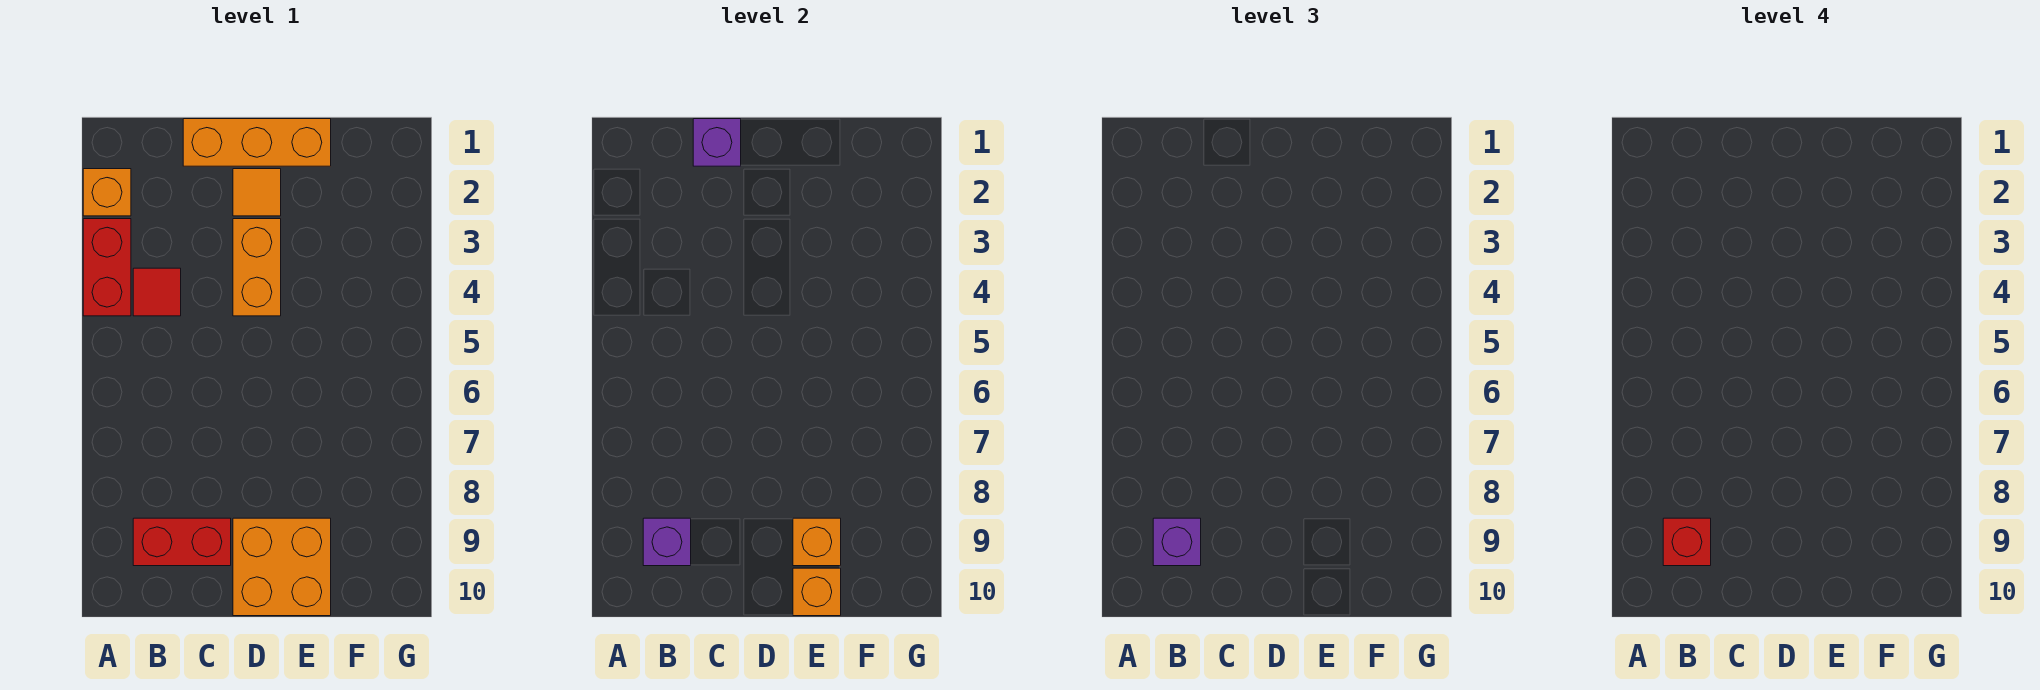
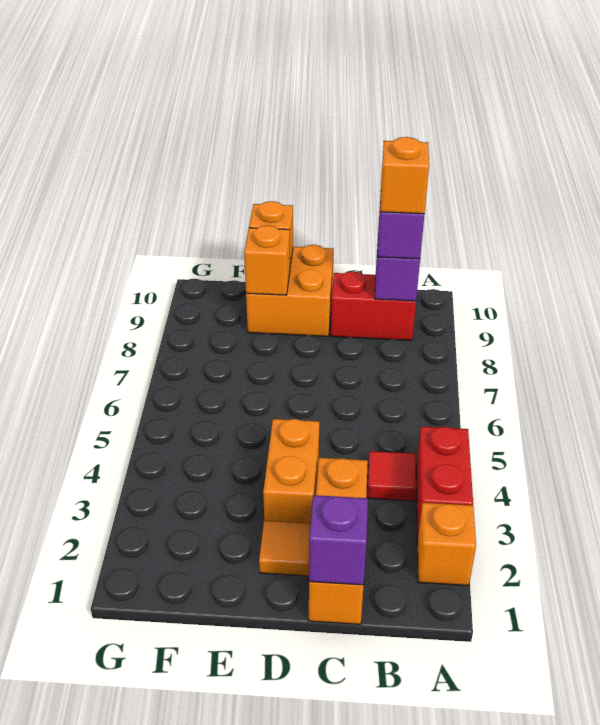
red brick B9 level 4 -> orange brick B9 level 4
orange brick C1:E1 level 1 -> orange brick C1:C3 level 1

